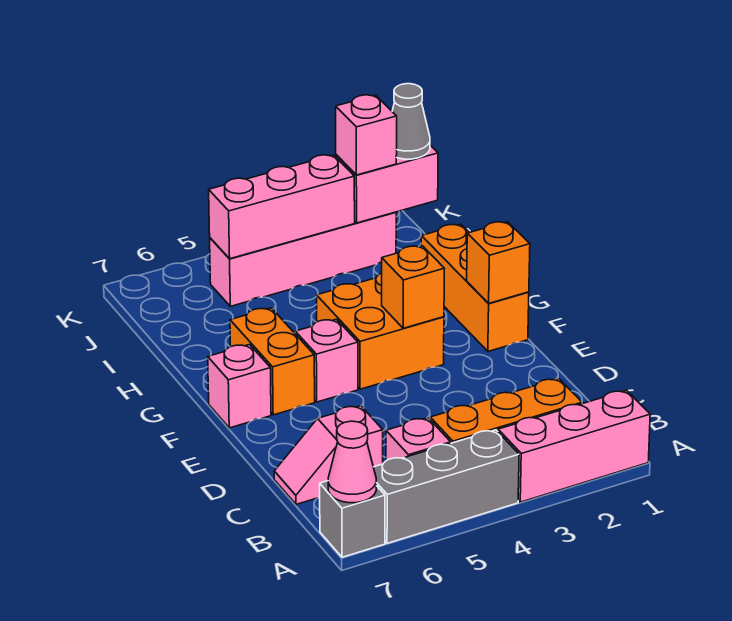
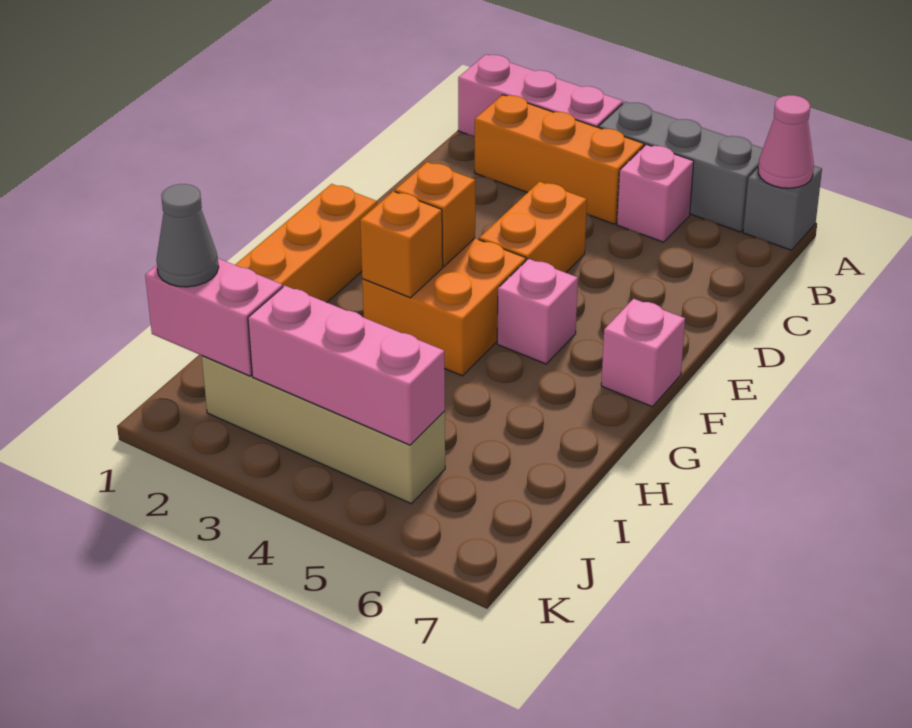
pink slope C6:C7 level 1 top 6 -> none
orange brick F1 level 2 -> orange brick G3 level 2
orange brick F6:G6 level 1 -> orange brick D4:E4 level 1
pink brick J2:J5 level 1 -> tan brick J2:J5 level 1
pink brick J2 level 3 -> none

